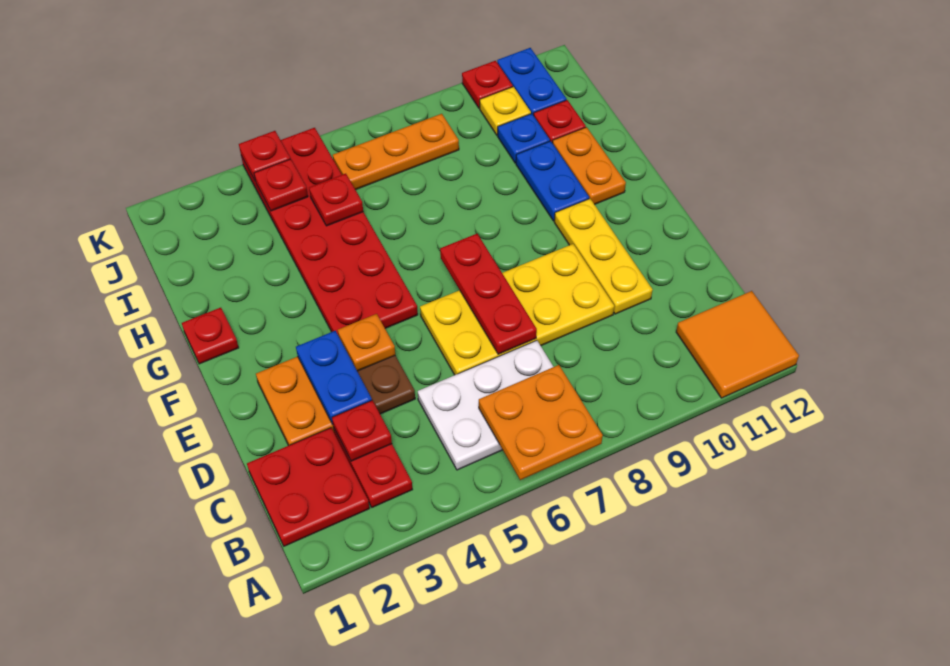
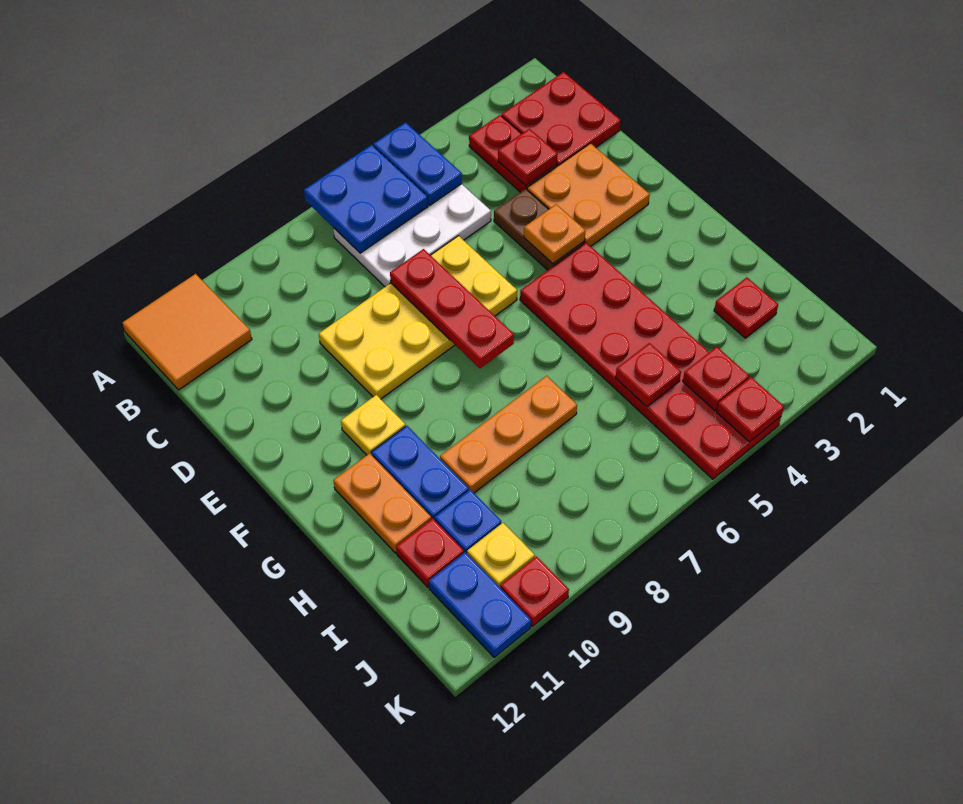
orange plate A6:B7 level 2 -> blue plate A6:B7 level 2
blue plate D3:E3 level 2 -> blue plate A5:B5 level 2
yellow plate D10:F10 level 1 -> yellow plate F10 level 1
red plate G1 level 1 -> red plate I2 level 1
orange plate J6:J8 level 1 -> orange plate H7:H9 level 1

